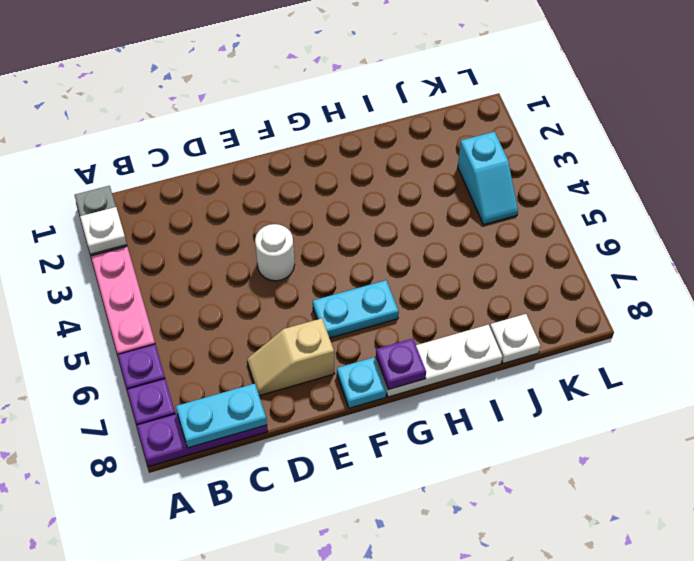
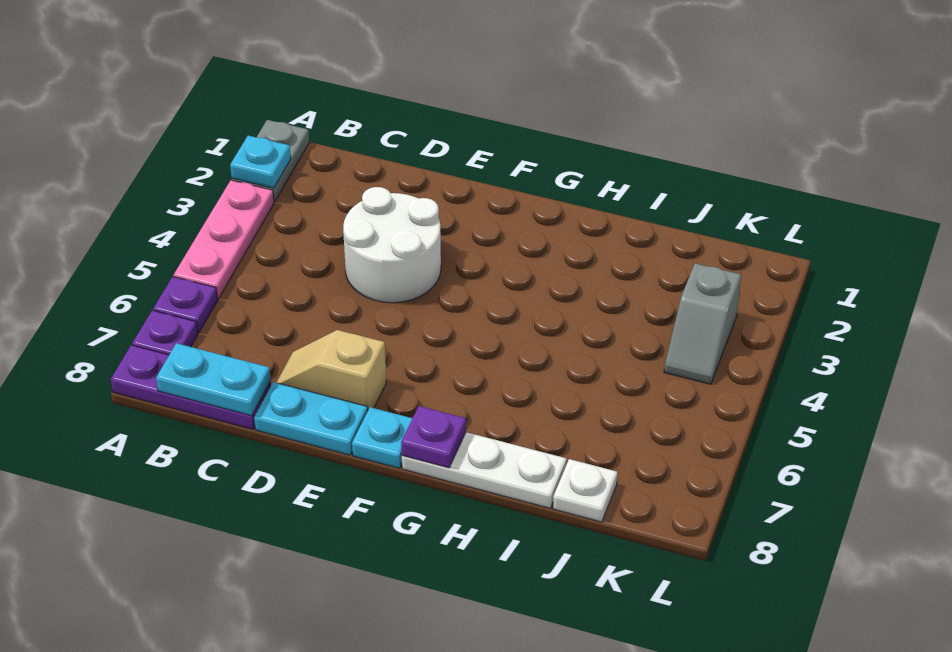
white plate A2 level 2 -> cyan plate A2 level 2
white round brick E4 level 1 -> white round brick D3:E4 level 1
cyan plate F6:G6 level 1 -> cyan plate D8:E8 level 1
cyan slope K3:K4 level 1 top 3 -> grey slope K3:K4 level 1 top 3

